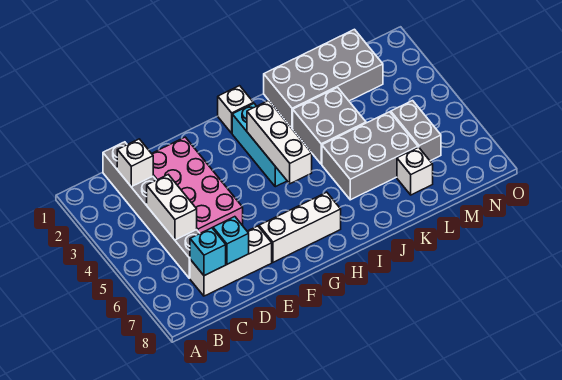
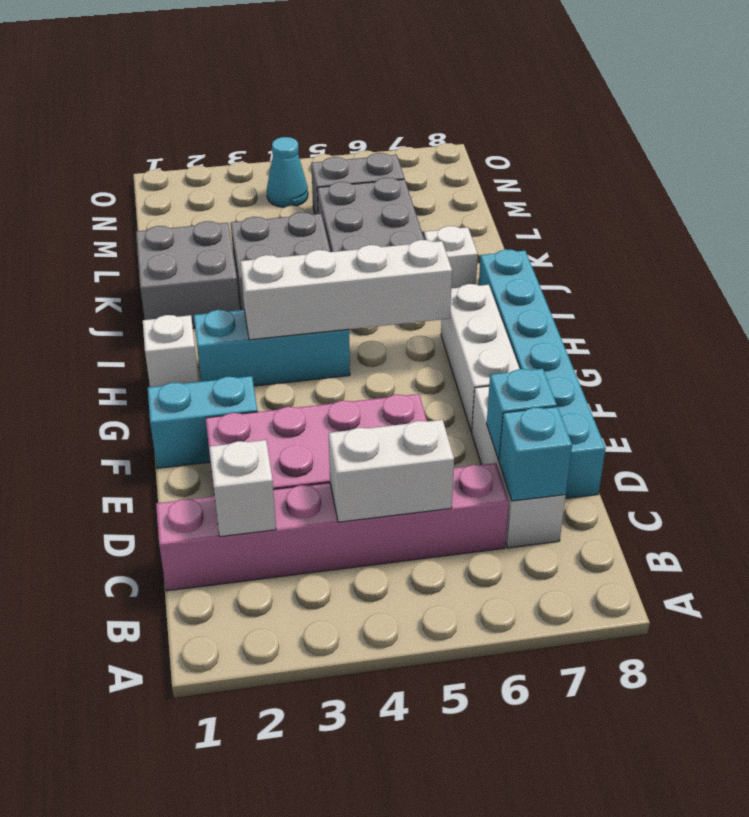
grey brick C1:C6 level 1 -> pink brick C1:C6 level 1
none -> cyan brick D8:I8 level 1
none -> cyan brick F1:F2 level 1
white brick H3:H5 level 2 -> white brick H3:H6 level 2
grey brick J1:M2 level 1 -> grey brick J1:K2 level 1
white brick L7 level 1 -> white brick J7 level 1
none -> cyan cone N4 level 1

